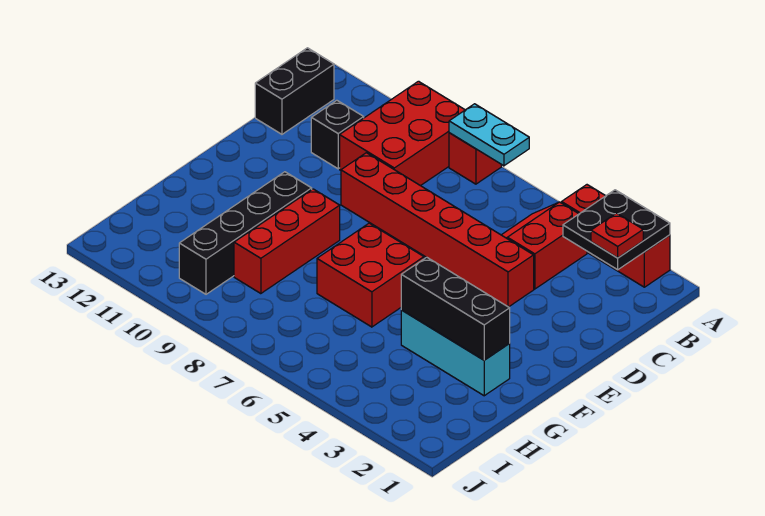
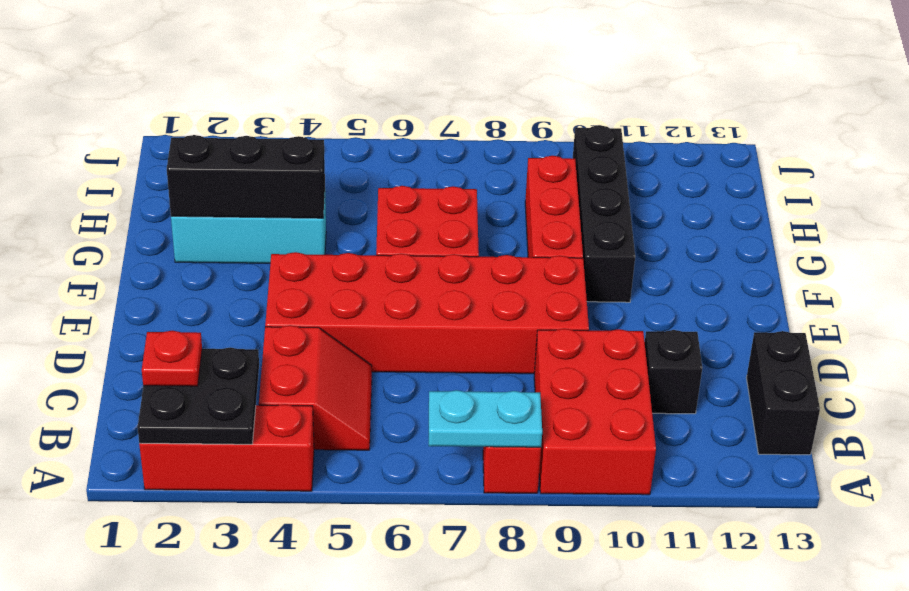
red brick D4:D9 level 1 -> red brick D4:E9 level 1

